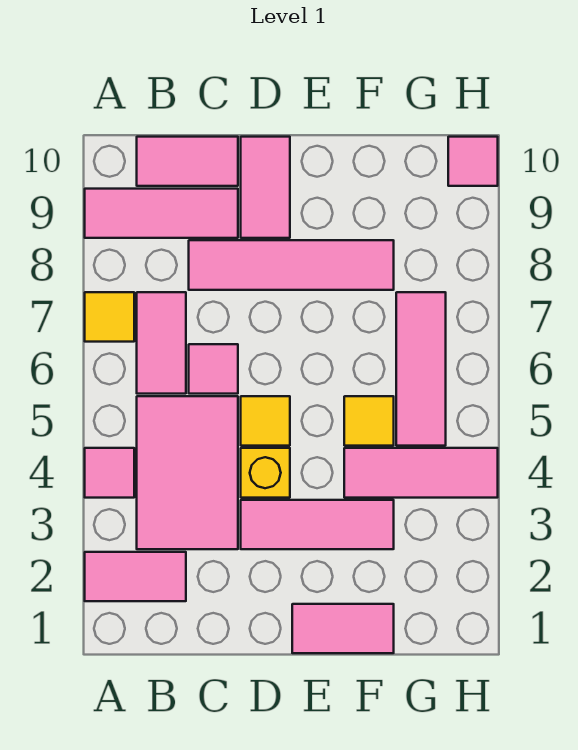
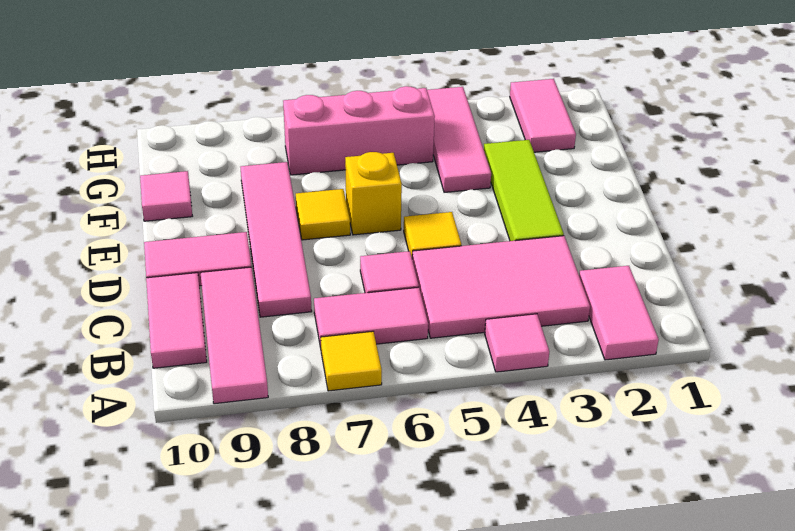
pink tile D3:F3 level 1 -> lime tile D3:F3 level 1
yellow brick D4 level 1 -> yellow brick E6 level 1
pink tile E1:F1 level 1 -> pink tile G2:H2 level 1
yellow tile F5 level 1 -> yellow tile E7 level 1
pink tile G5:G7 level 1 -> pink brick G5:G7 level 1
pink tile H10 level 1 -> pink tile F10 level 1

